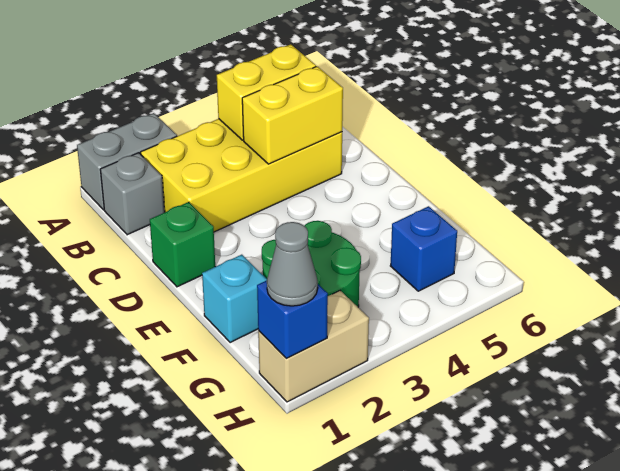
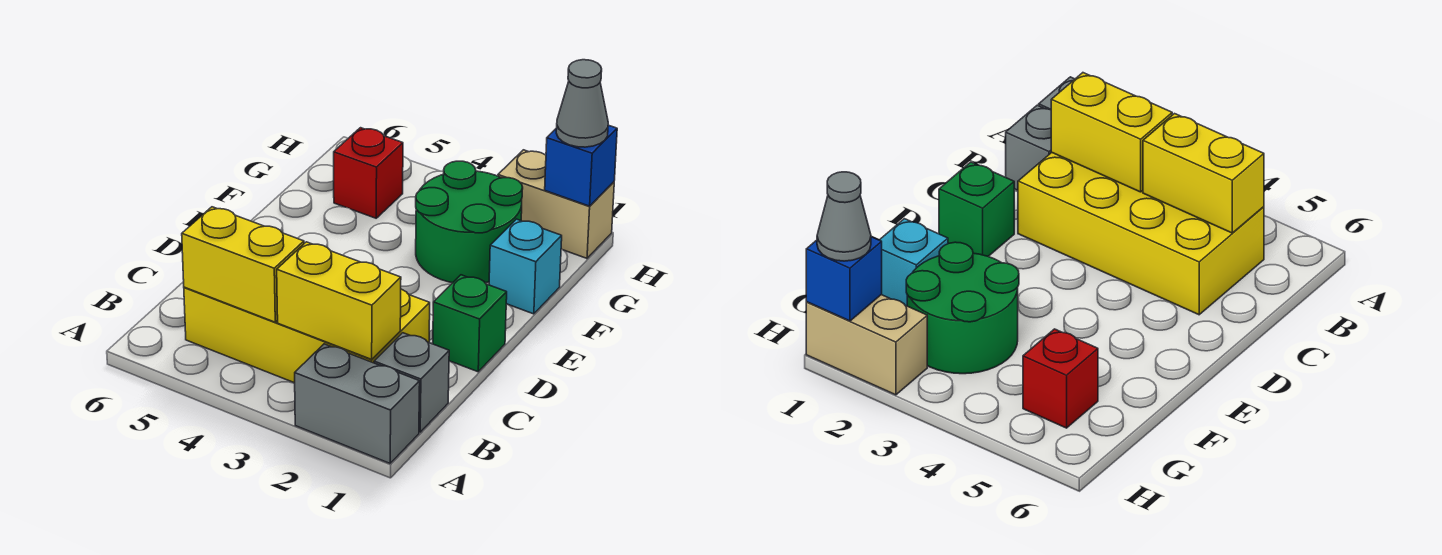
yellow brick C4:C5 level 2 -> yellow brick B2:B3 level 2
blue brick G5 level 1 -> red brick G5 level 1

